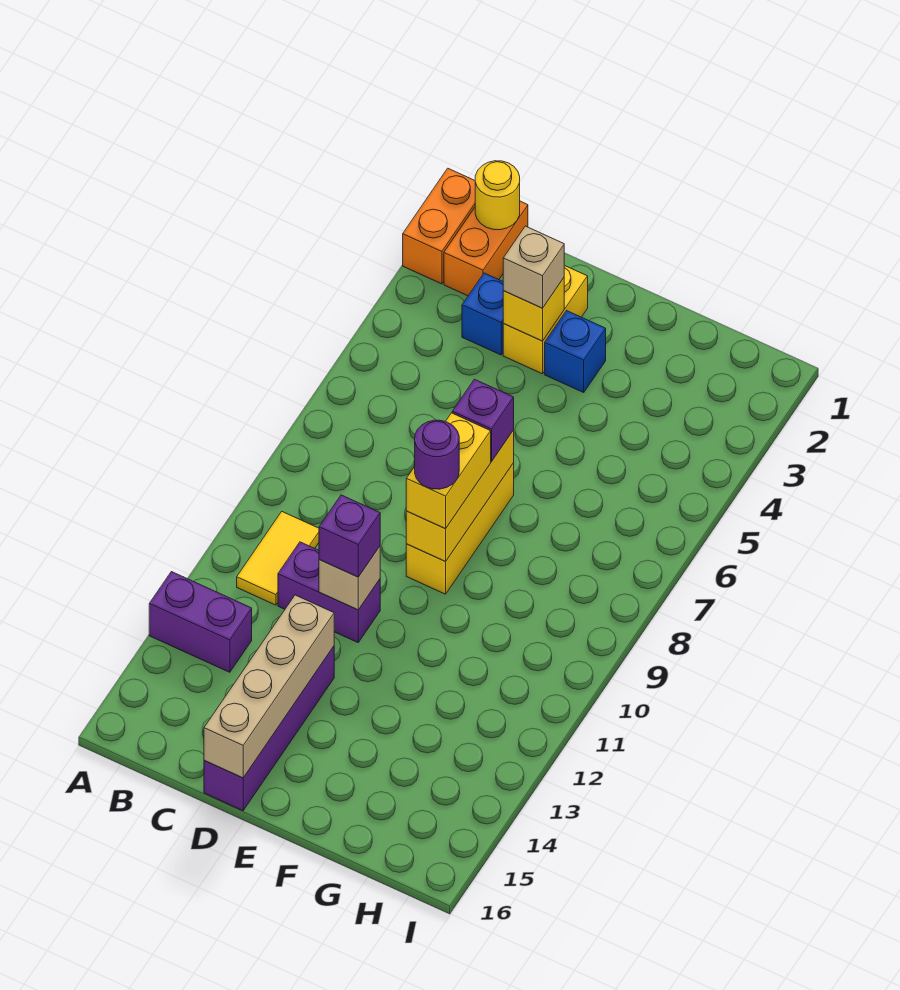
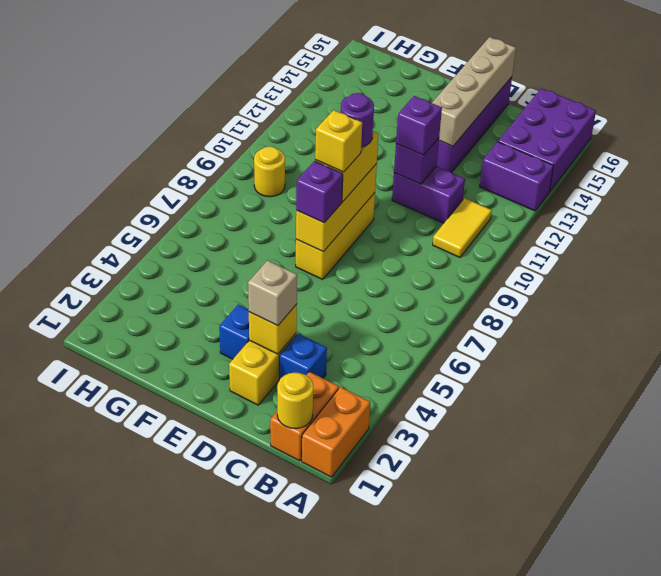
none -> purple brick A14:B16 level 1
tan brick D11 level 2 -> purple brick D11 level 2
none -> yellow brick E8 level 4
none -> yellow round brick H9 level 1

